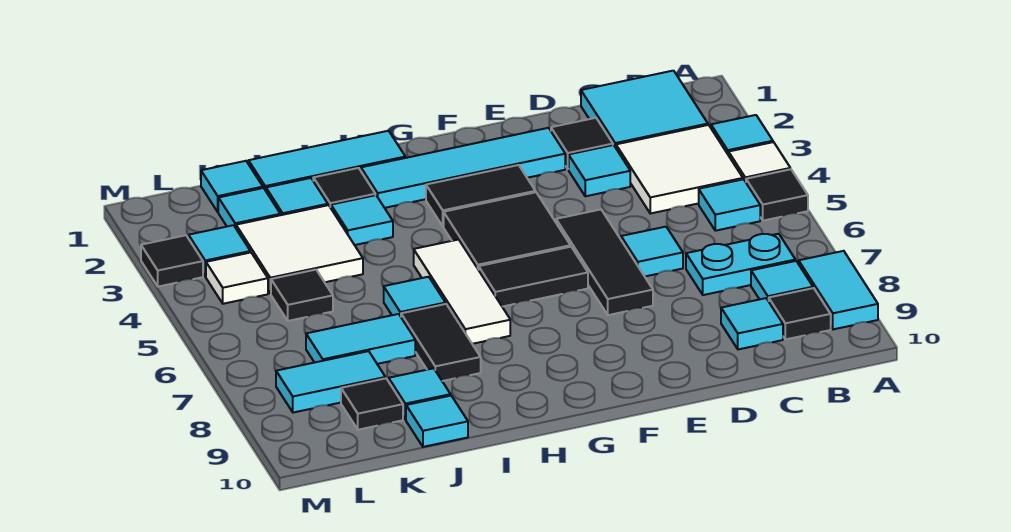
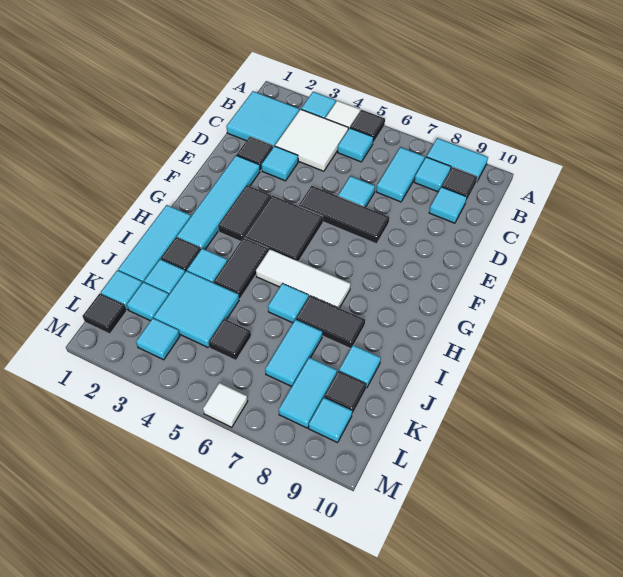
cyan plate B7:C7 level 1 -> cyan tile B7:C7 level 1
black tile F6:G6 level 1 -> black tile H4:I4 level 1
white tile J3:K4 level 1 -> cyan tile J3:K4 level 1
cyan tile J10 level 1 -> cyan tile L9 level 1
white tile L4 level 1 -> white tile M6 level 1
black tile M3 level 1 -> black tile L1 level 1

